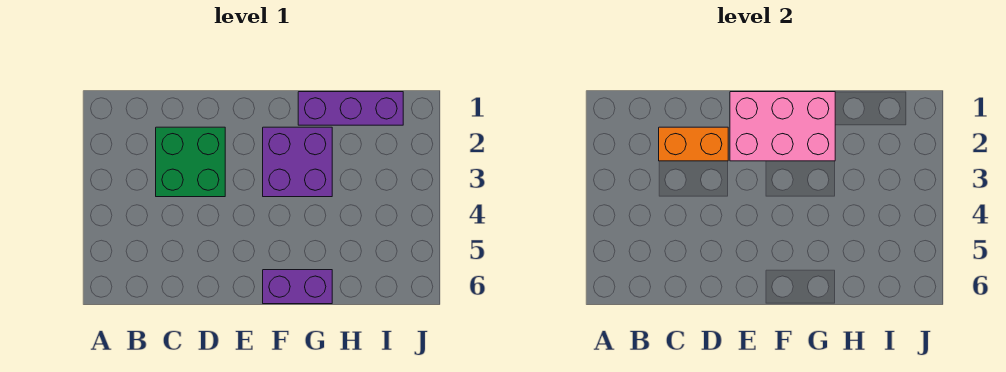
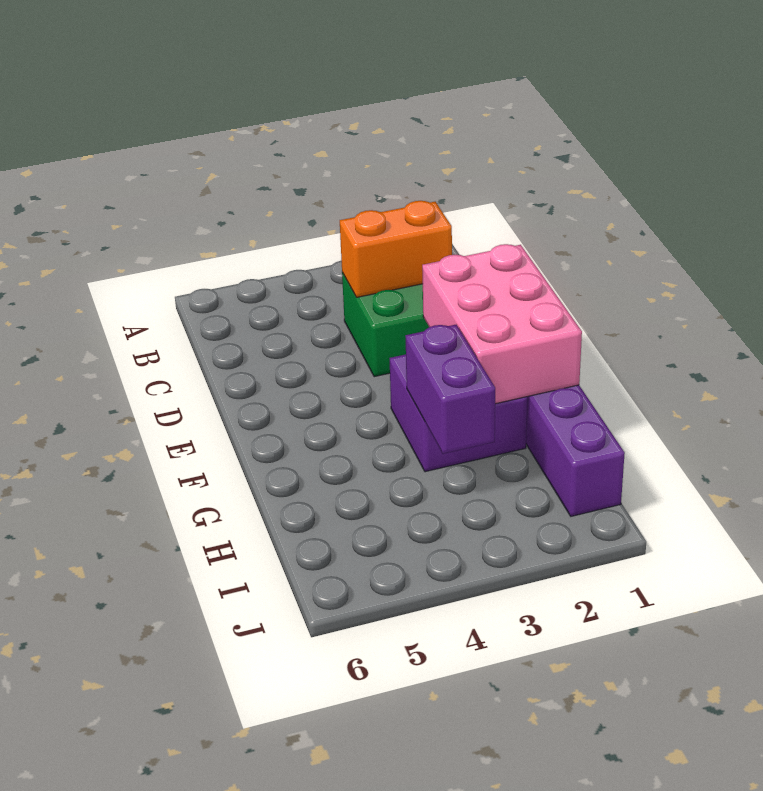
orange brick C2:D2 level 2 -> orange brick C2:C3 level 2
purple brick F6:G6 level 1 -> purple brick G3:H3 level 2

